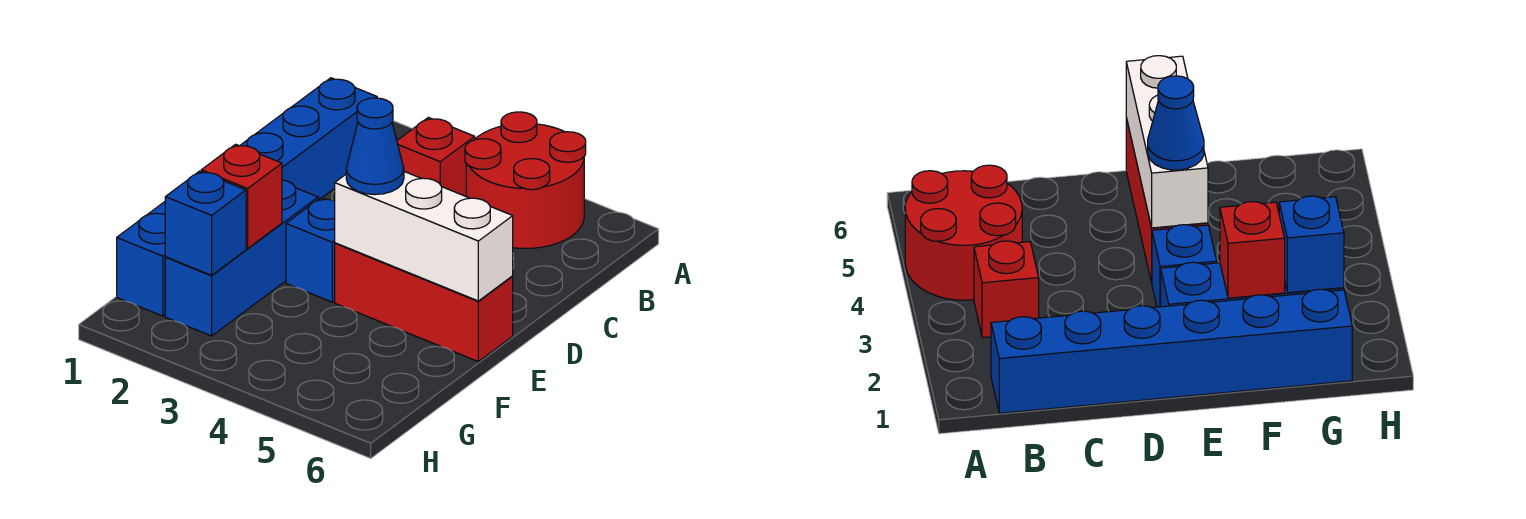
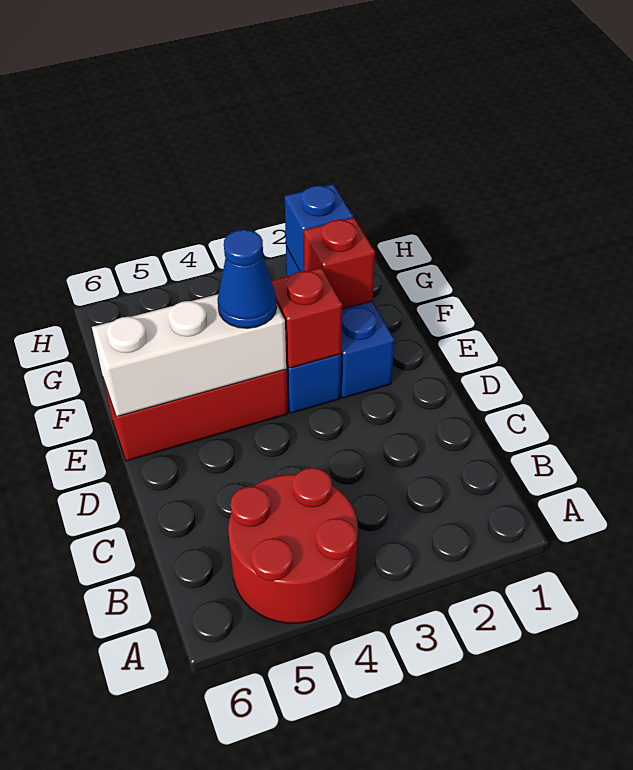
blue brick B1:G1 level 1 -> none
red brick B3 level 1 -> red brick E3 level 2

